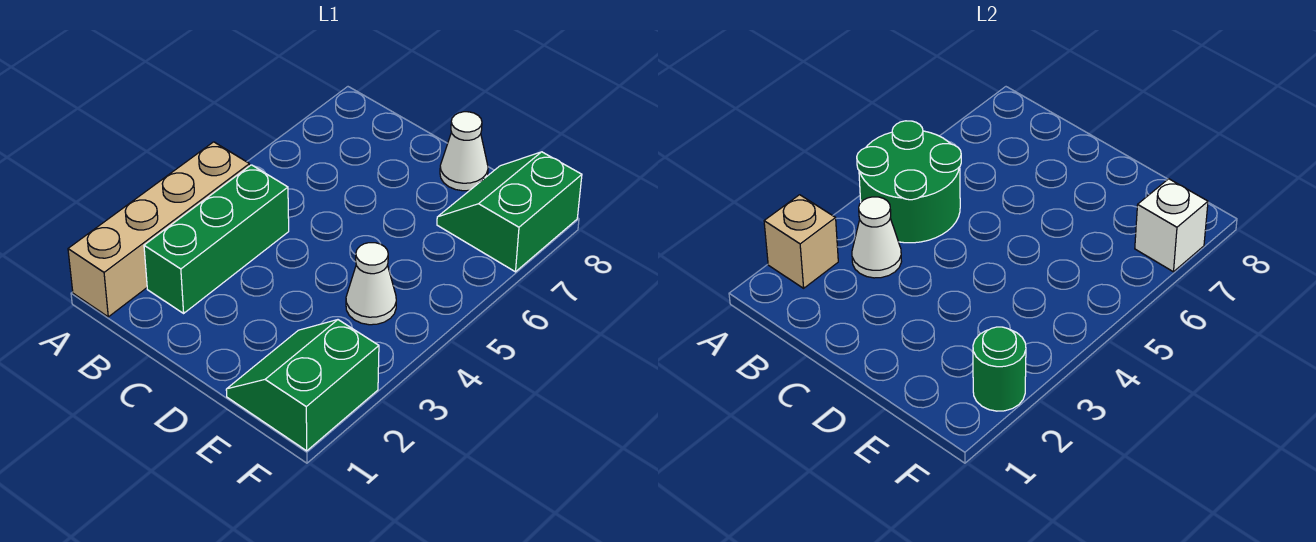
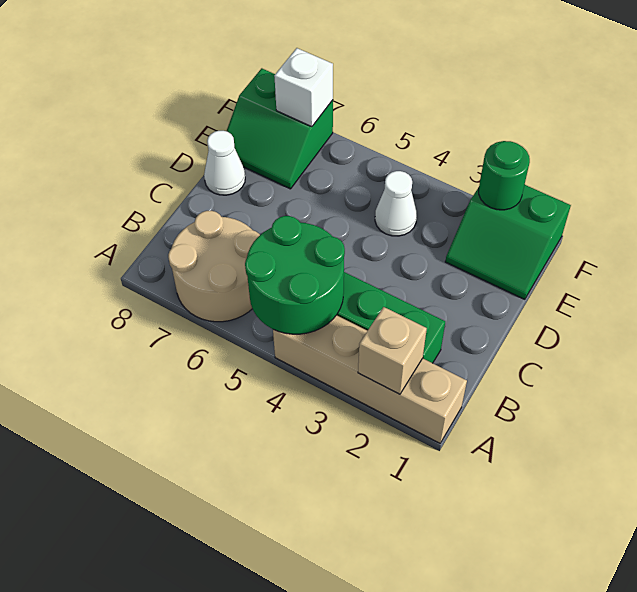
none -> tan round brick A6:B7 level 1
white cone B3 level 2 -> none

